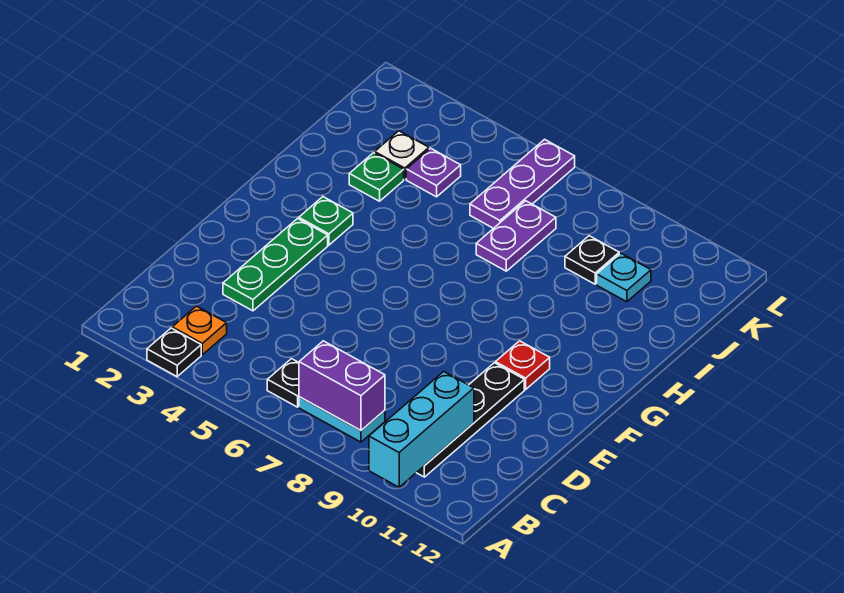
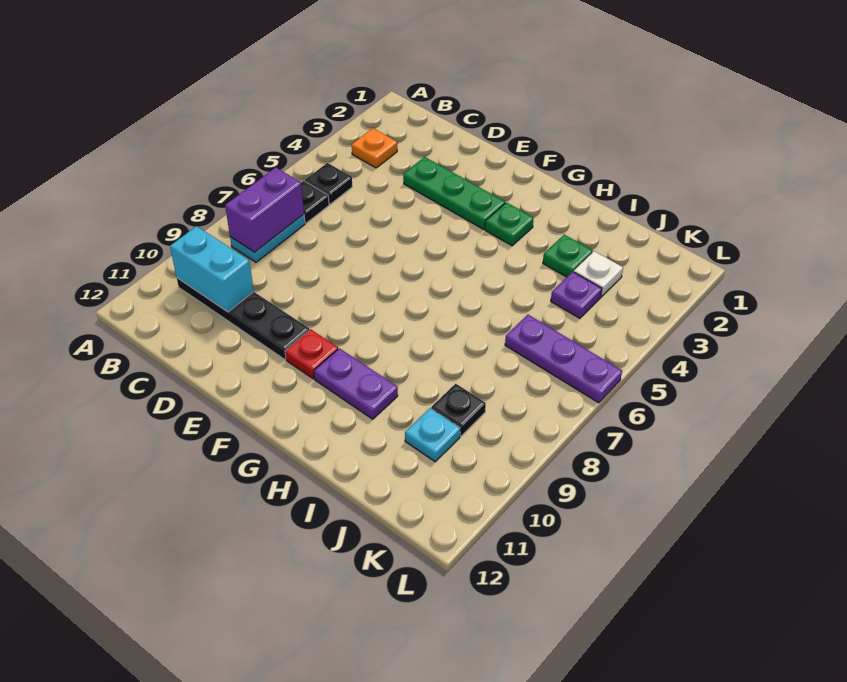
black plate A3 level 1 -> black plate B5 level 1
cyan brick A10:C10 level 2 -> cyan brick B10:C10 level 2
purple plate I7:J7 level 1 -> purple plate G10:H10 level 1

